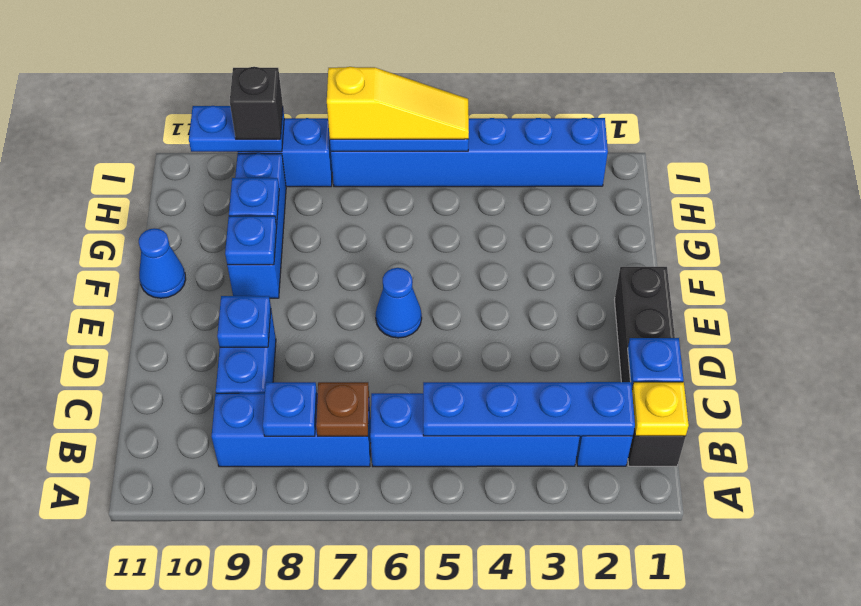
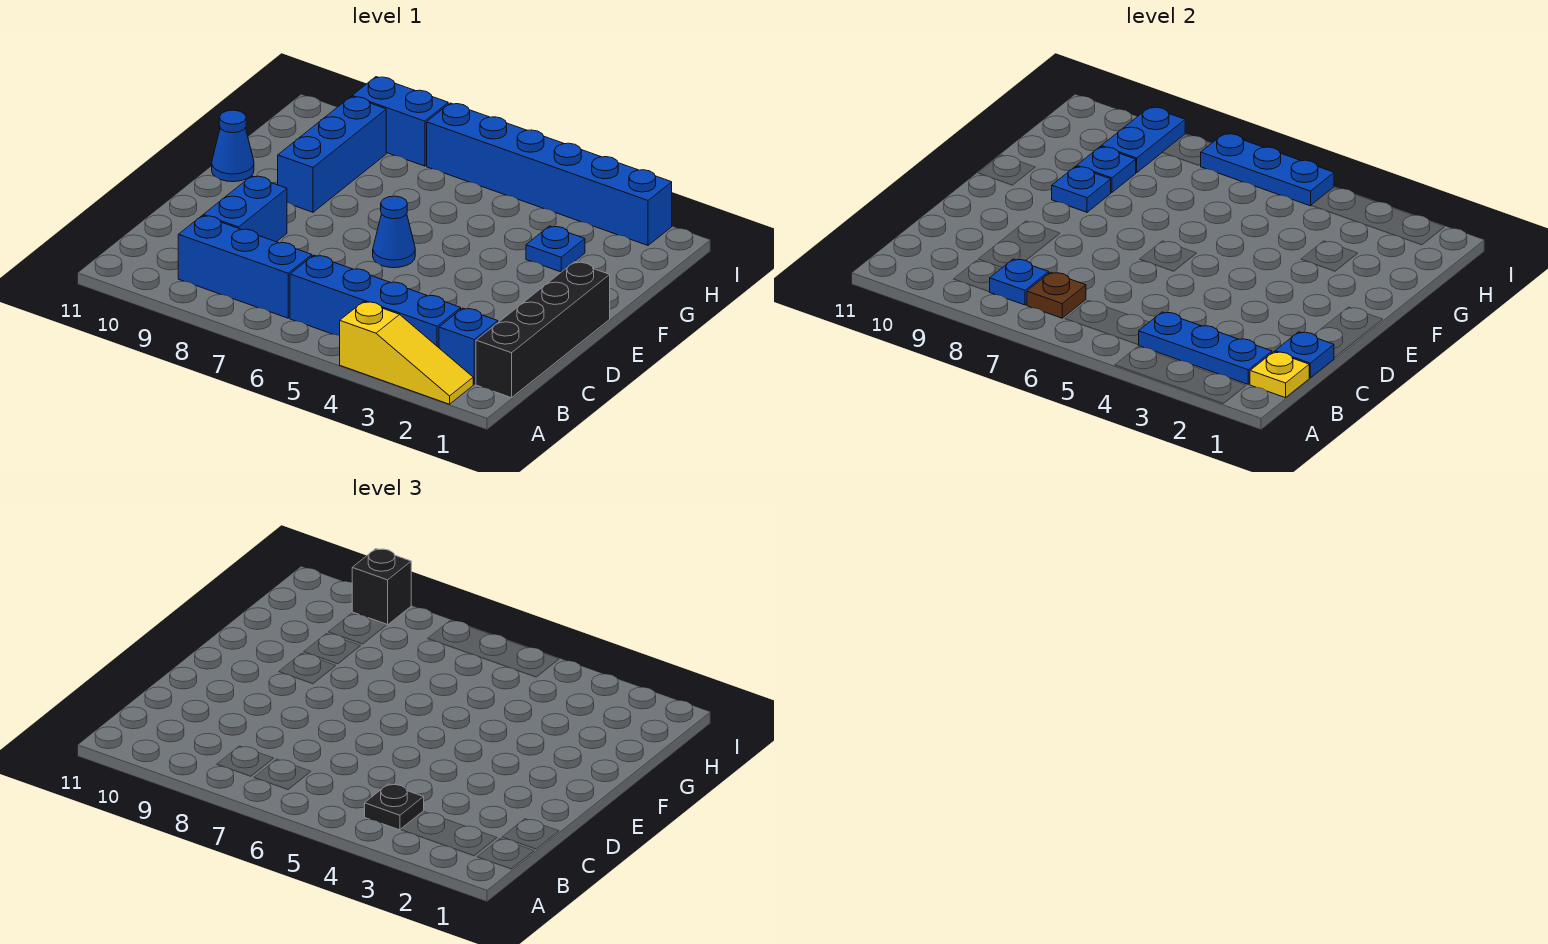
blue plate B2:B5 level 2 -> blue plate B2:B4 level 2
none -> black plate B4 level 3
blue plate D9 level 2 -> blue plate G3 level 1
yellow slope I5:I7 level 3 top 7 -> yellow slope A2:A4 level 1 top 4
blue plate I9:I10 level 2 -> blue plate H9:I9 level 2

